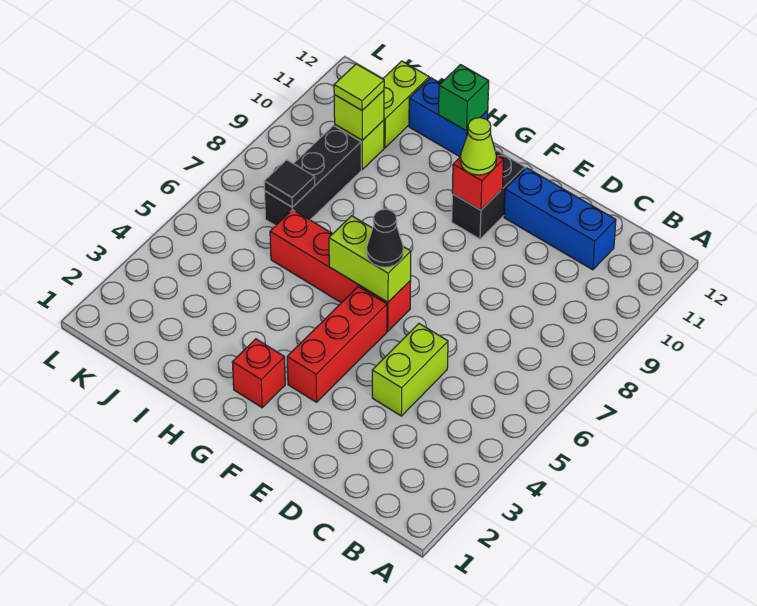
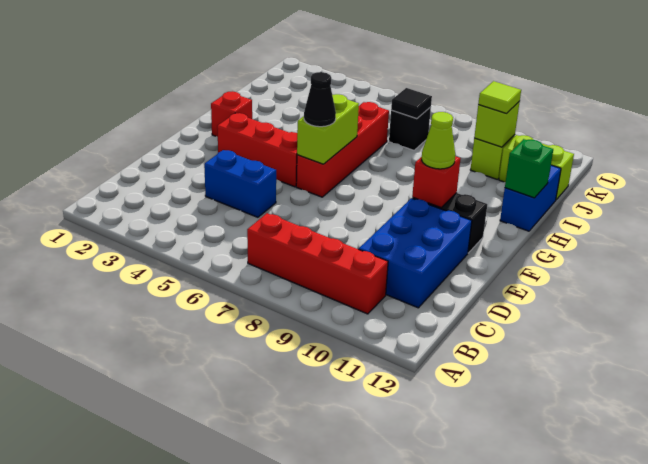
none -> red brick B7:B10 level 1
blue brick C11:E11 level 1 -> blue brick C10:E11 level 1
lime brick D4:D5 level 1 -> blue brick D4:D5 level 1
black brick J7:J9 level 1 -> black brick J7 level 1

